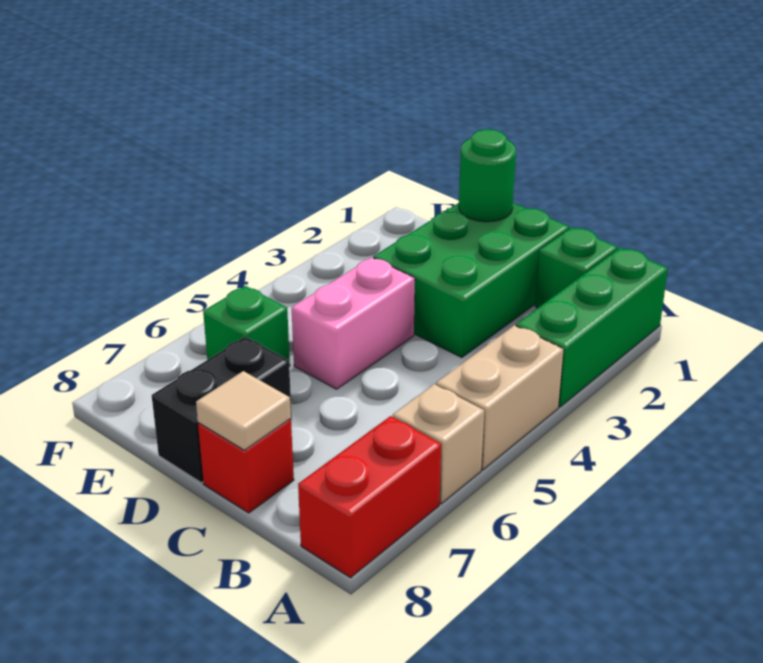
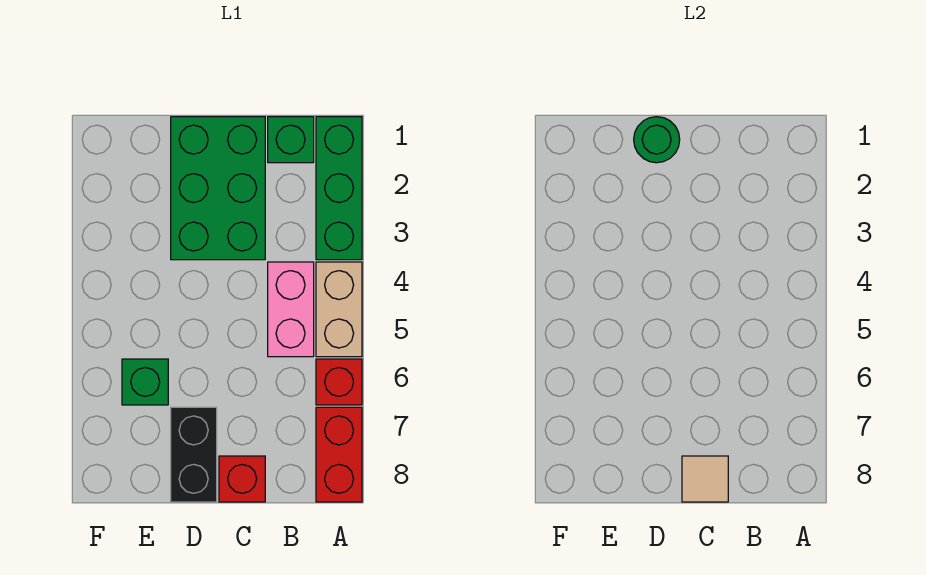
tan brick A6 level 1 -> red brick A6 level 1
pink brick D4:D5 level 1 -> pink brick B4:B5 level 1

